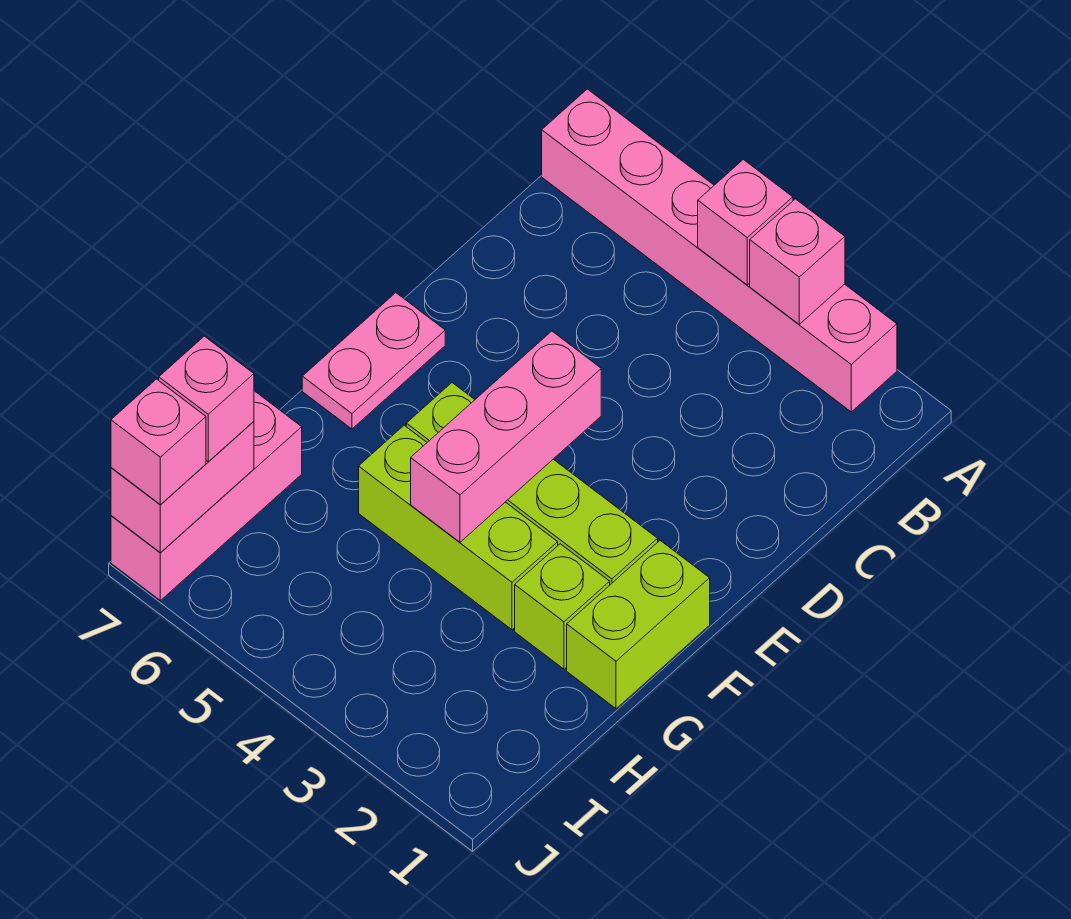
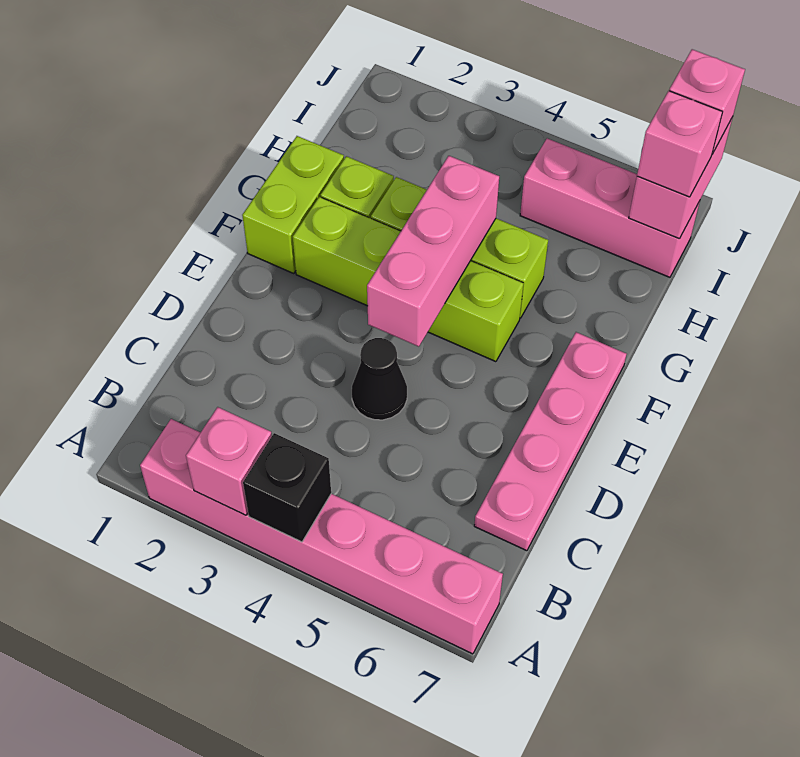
pink brick A4 level 2 -> black brick A4 level 2
none -> black cone D4 level 1
pink plate E7:F7 level 1 -> pink plate C7:F7 level 1
pink brick H7:J7 level 1 -> pink brick I5:I7 level 1

